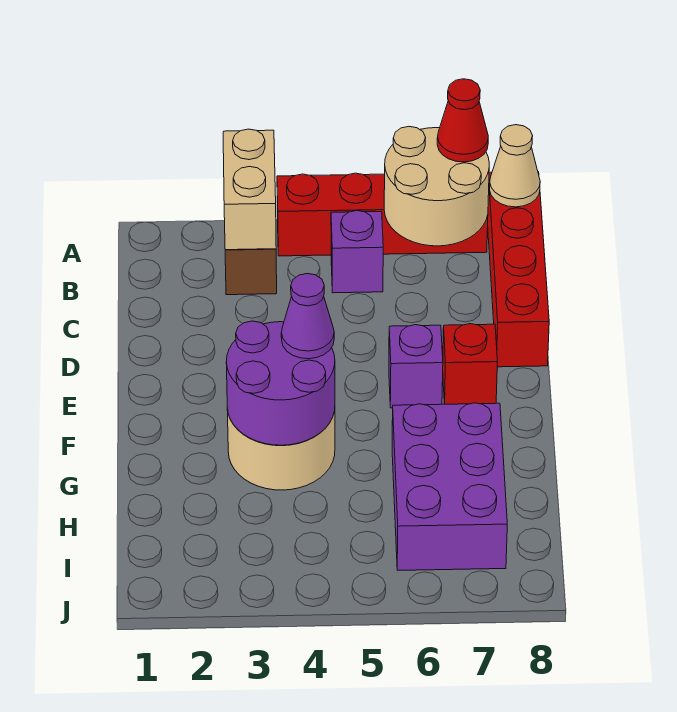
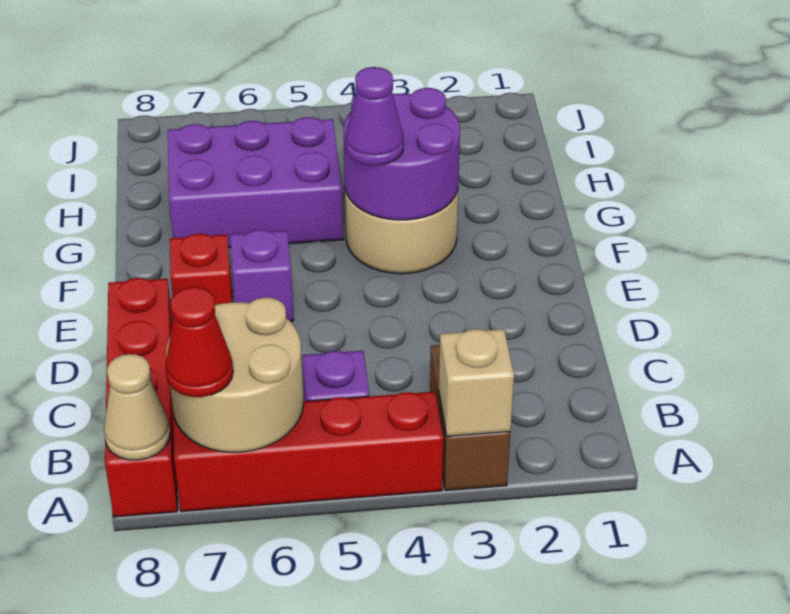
tan brick A3:B3 level 2 -> tan brick A3 level 2
purple brick G6:I7 level 1 -> purple brick G5:H7 level 1

